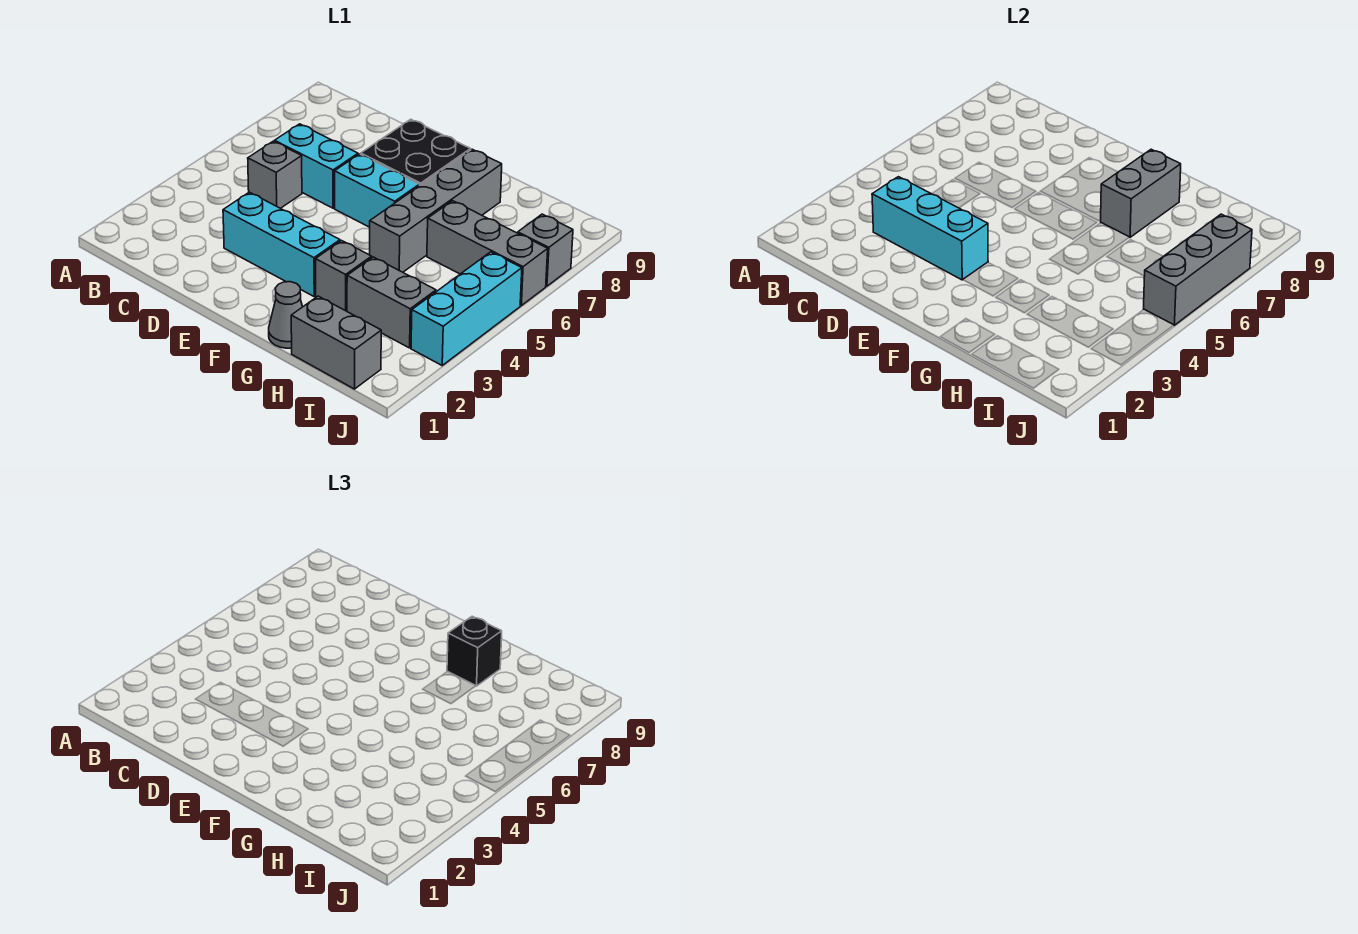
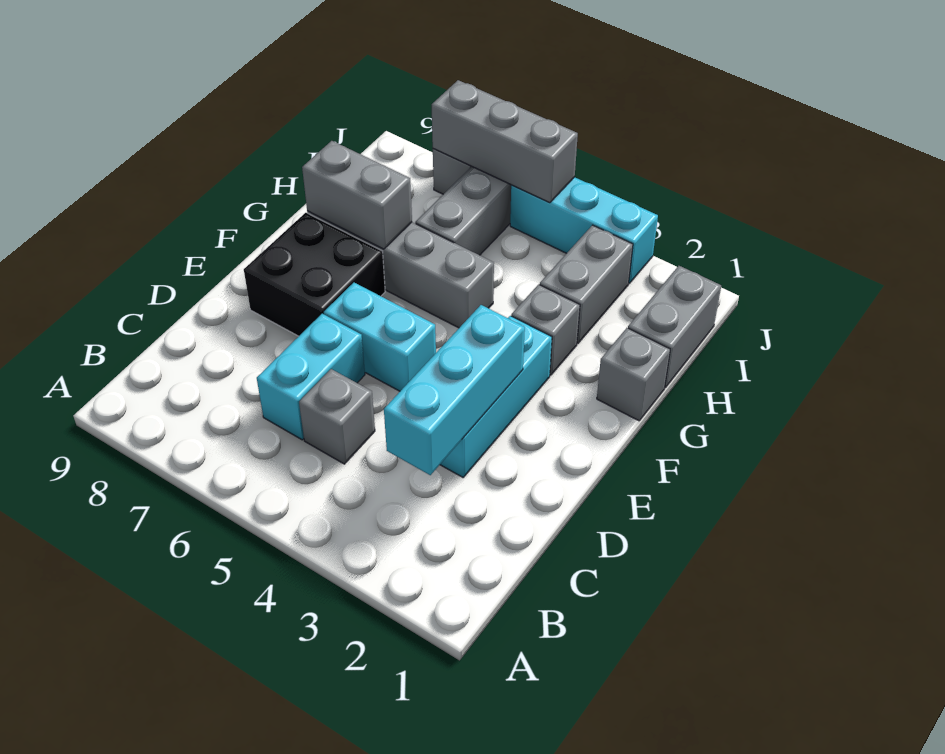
cyan brick E6:F6 level 1 -> cyan brick E5:E6 level 1
grey cone G1 level 1 -> grey brick G1 level 1
black brick G8 level 3 -> none

